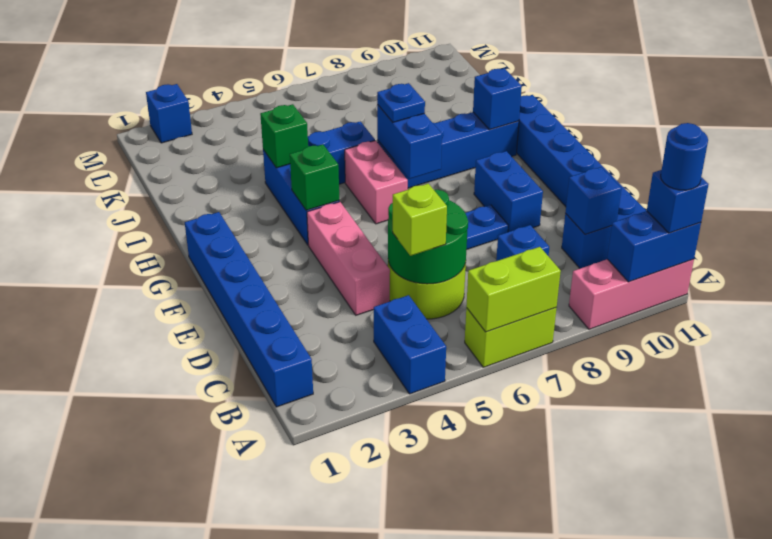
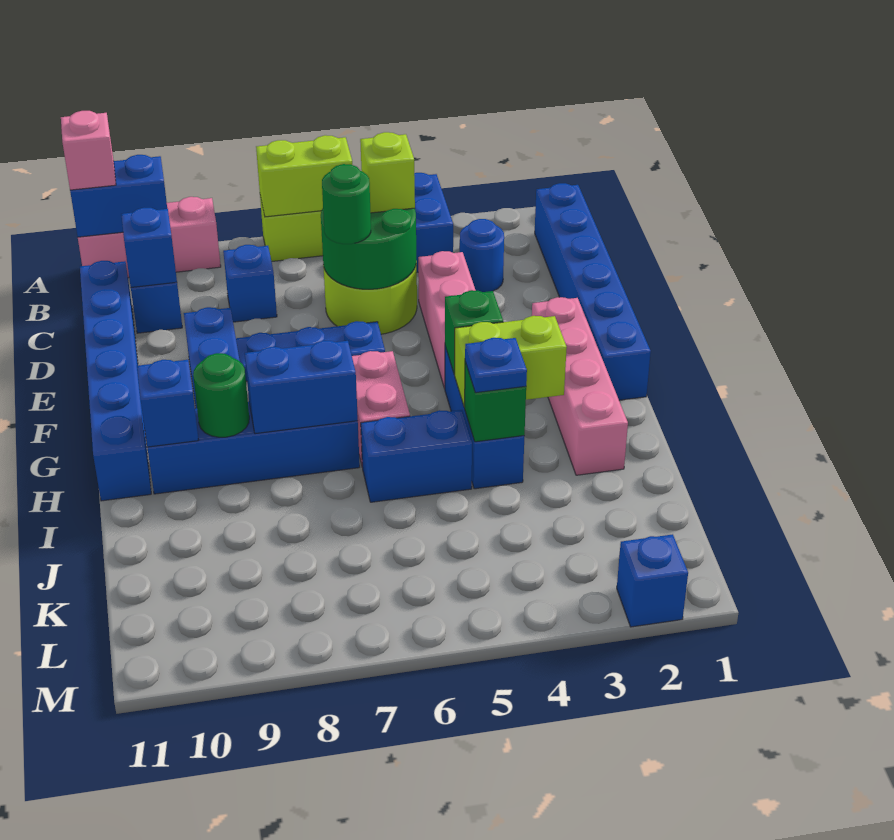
blue brick A11 level 3 -> pink brick A11 level 3
blue round brick A11 level 4 -> blue round brick C3 level 1
none -> green round brick D6 level 3
none -> pink brick F2:I2 level 1
blue brick G7:H7 level 2 -> blue brick H7:H8 level 2
none -> lime brick H3:H4 level 2
blue plate H7 level 3 -> blue plate I4 level 3
none -> green round brick H9 level 2

